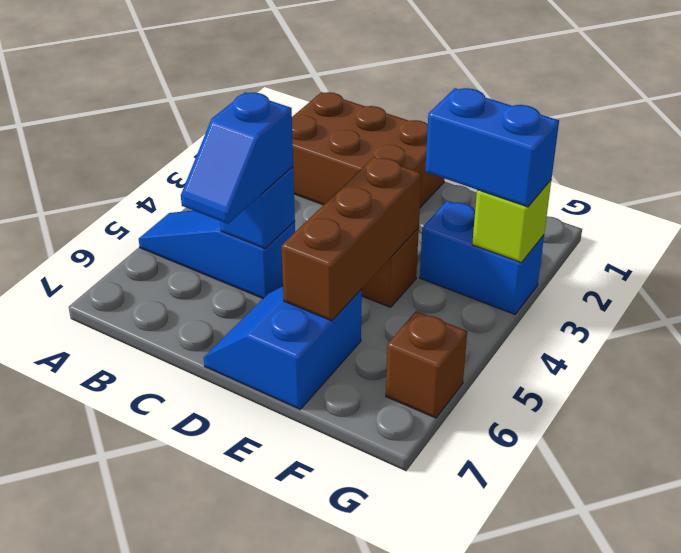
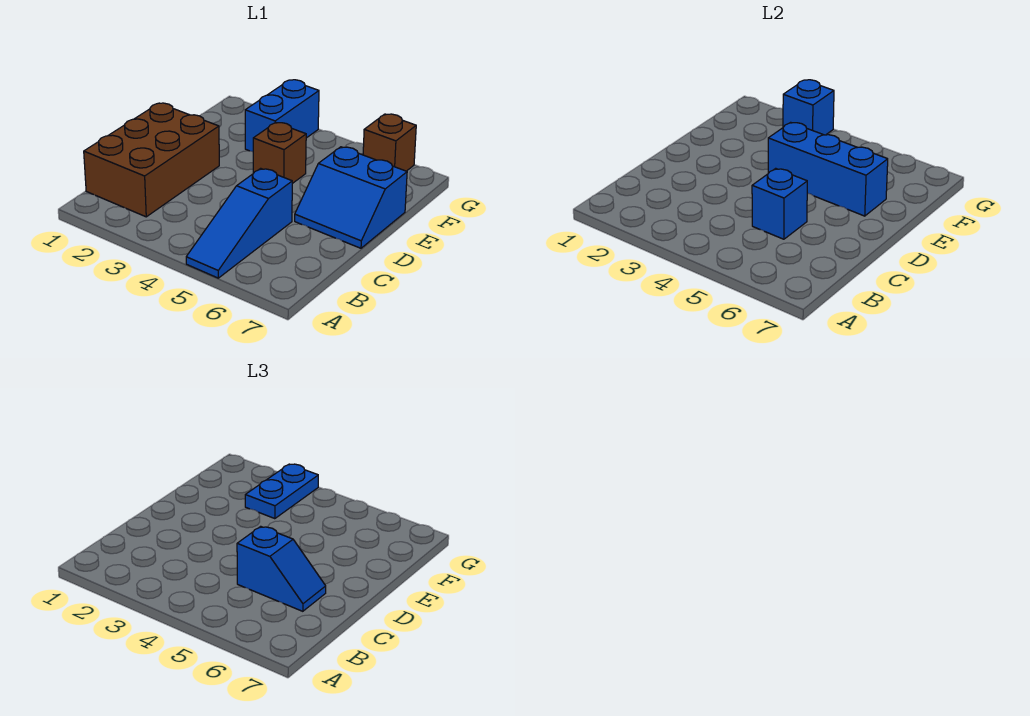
brown brick E4:E6 level 2 -> blue brick E4:E6 level 2
blue brick F3:G3 level 3 -> blue plate F3:G3 level 3
lime brick G3 level 2 -> blue brick G3 level 2

